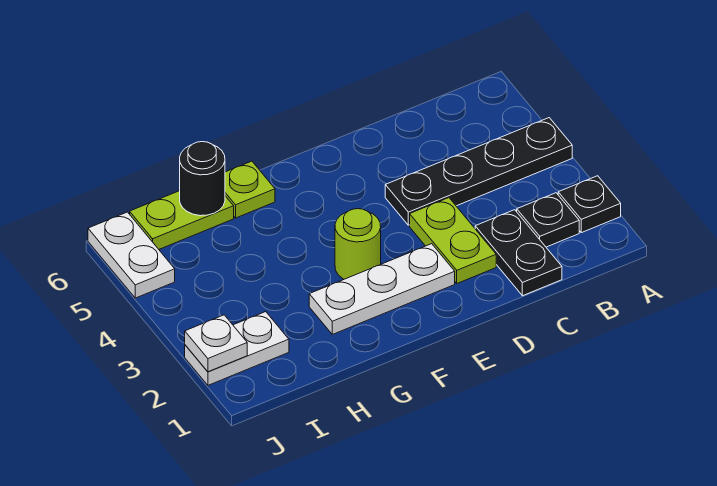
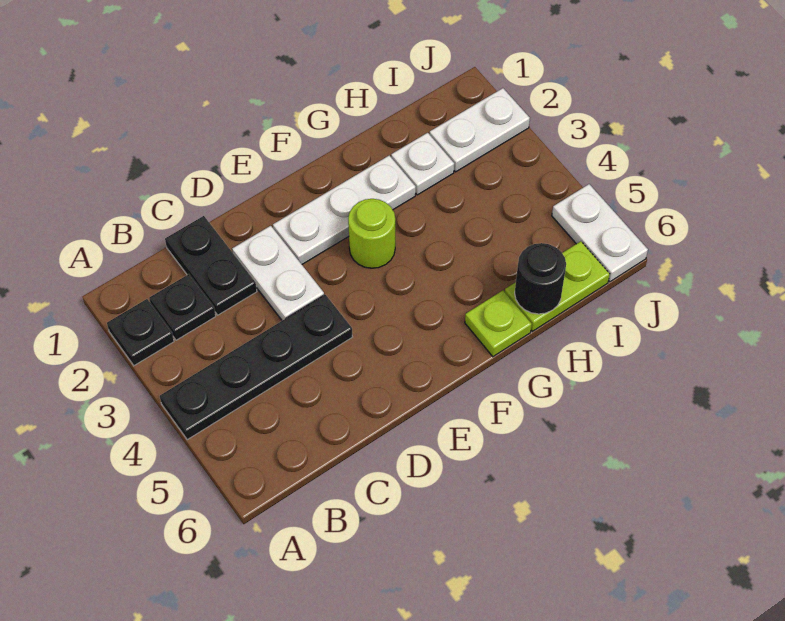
lime plate D2:D3 level 1 -> white plate D2:D3 level 1
white plate J2 level 2 -> white plate H2 level 1

